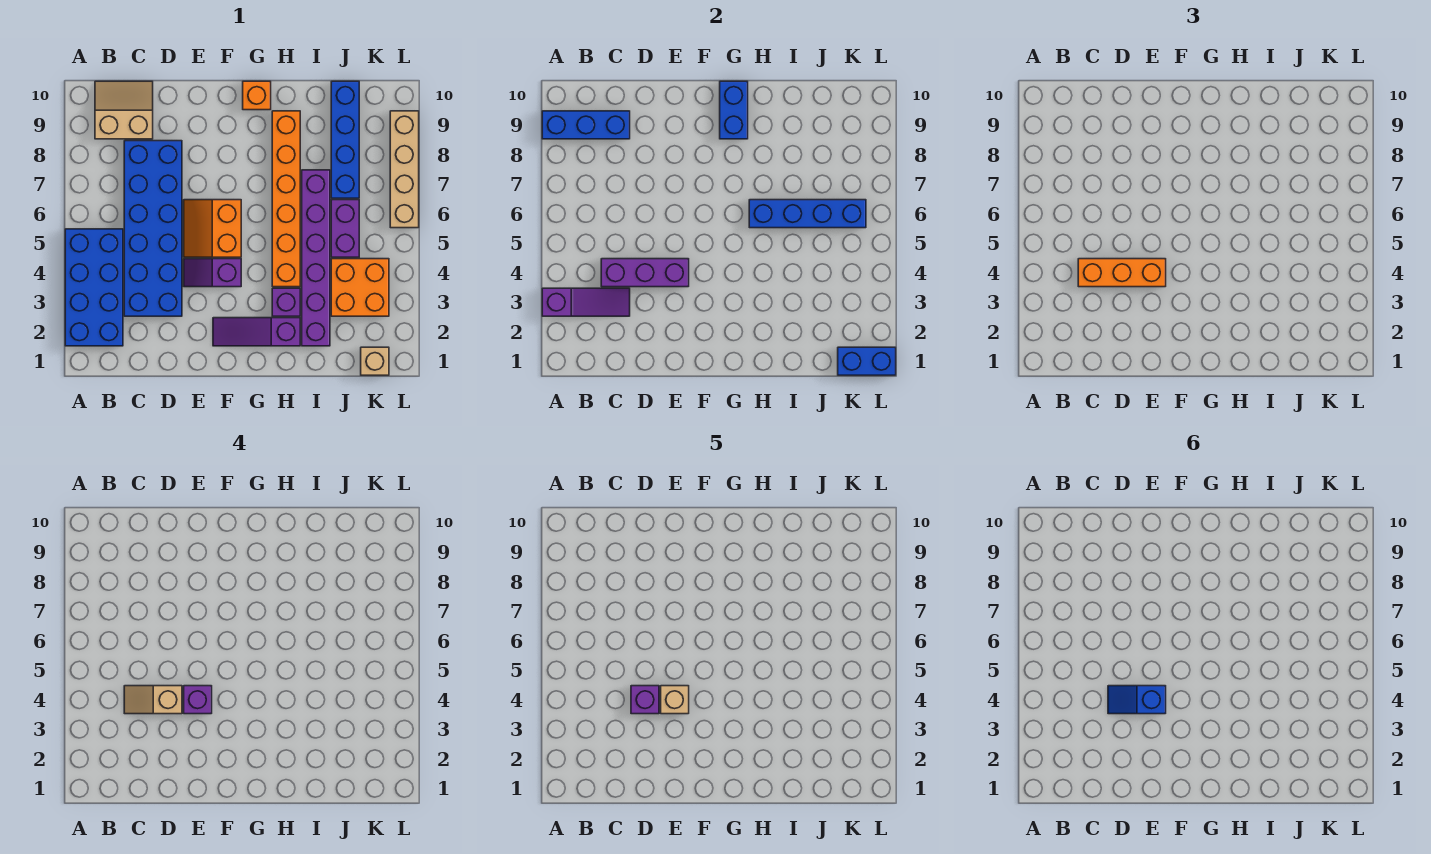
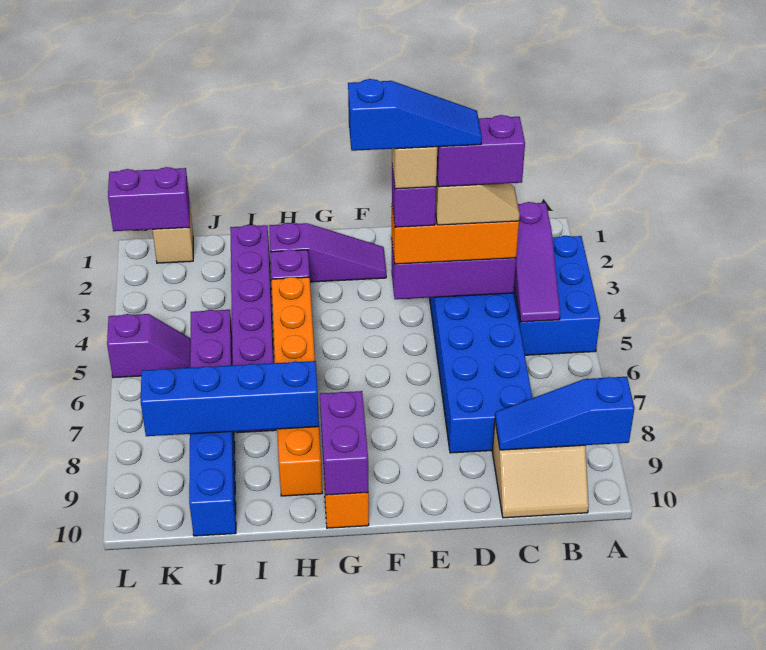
blue brick A2:B5 level 1 -> blue brick A3:B5 level 1
purple slope A3:C3 level 2 top A -> purple slope B3:B5 level 2 top 3
blue brick A9:C9 level 2 -> blue slope A9:C9 level 2 top A
purple brick D4 level 5 -> purple brick C4:D4 level 5
blue slope D4:E4 level 6 top E -> blue slope D4:F4 level 6 top F
purple slope E4:F4 level 1 top F -> purple slope K5:L5 level 1 top L
orange slope E5:F6 level 1 top F -> none
blue brick G9:G10 level 2 -> purple brick G9:G10 level 2
blue brick H6:K6 level 2 -> blue brick H8:K8 level 2
orange brick J3:K4 level 1 -> none
blue brick K1:L1 level 2 -> purple brick K1:L1 level 2
tan brick L6:L9 level 1 -> none

